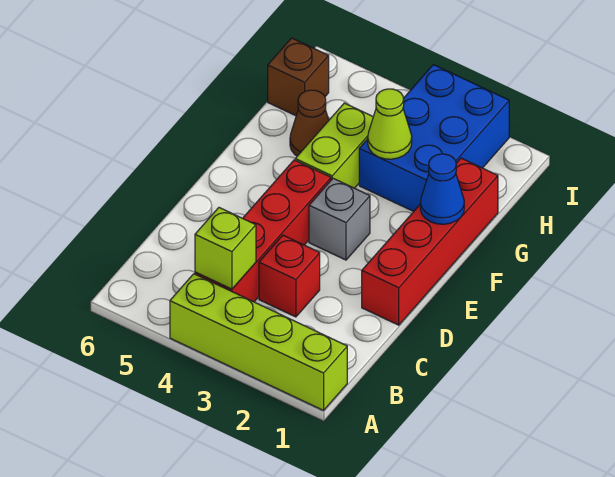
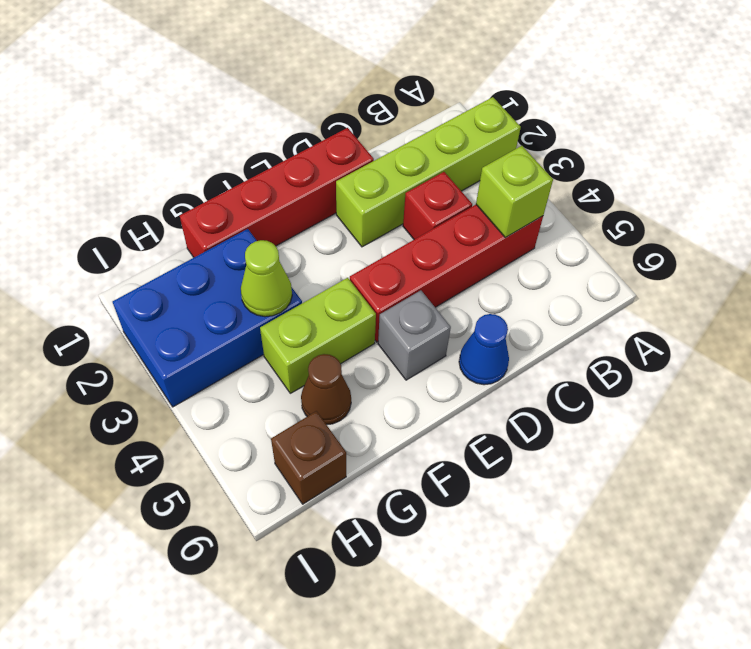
lime brick A1:A4 level 1 -> lime brick A2:D2 level 1
grey brick E3 level 1 -> grey brick E5 level 1
blue cone F1 level 2 -> blue cone D6 level 1

